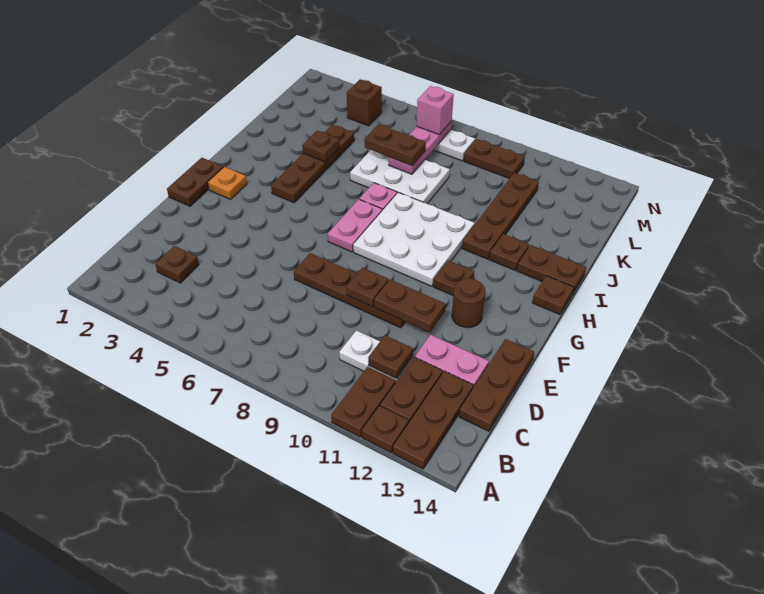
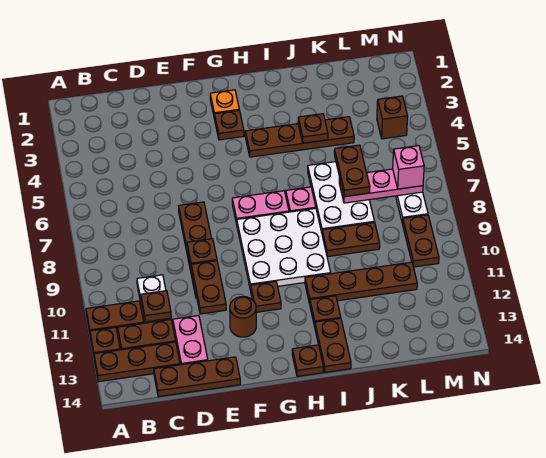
brown plate C3 level 1 -> brown plate G3 level 1
brown plate F1:G1 level 1 -> brown plate J9:K9 level 1

